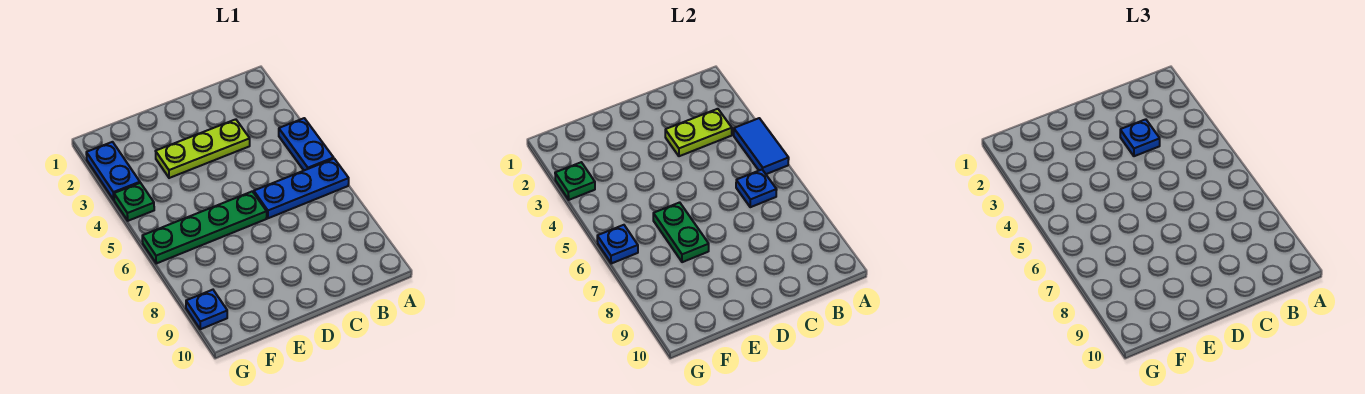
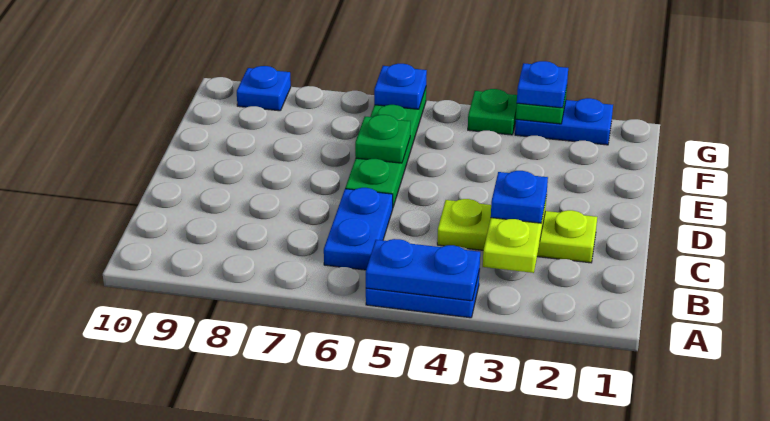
blue tile A4:A5 level 2 -> blue plate A4:A5 level 2
blue plate A6:C6 level 1 -> blue plate B6:C6 level 1
blue plate B6 level 2 -> blue plate G3 level 3
lime plate C3:E3 level 1 -> lime plate C2:C4 level 1
green plate E6:E7 level 2 -> green plate E6 level 2

